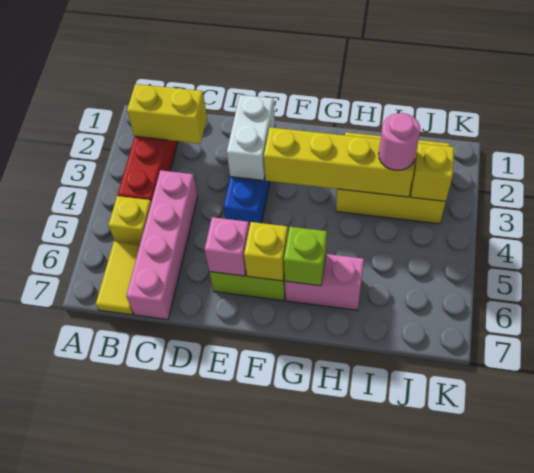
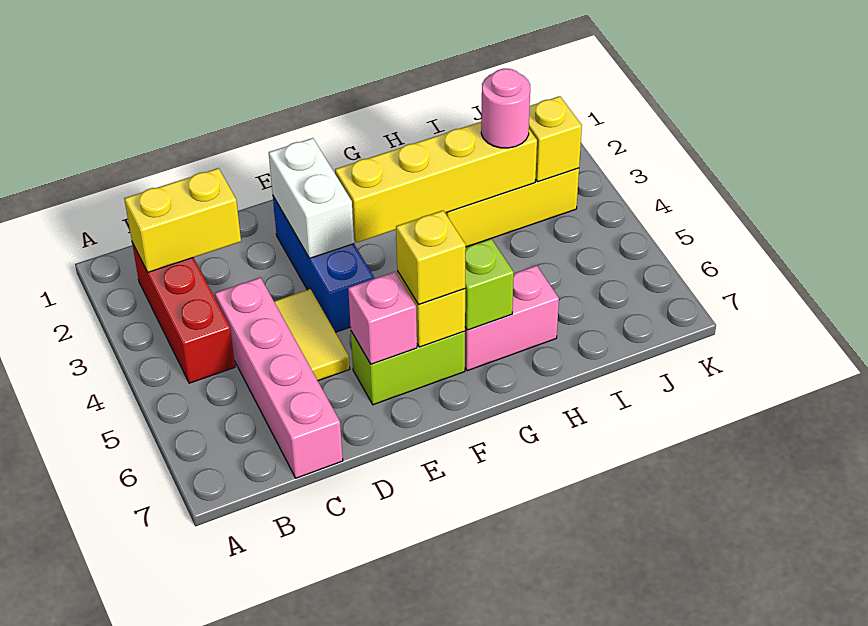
yellow brick B5 level 1 -> yellow brick F6 level 3
yellow tile B6:B7 level 1 -> yellow tile D4:D5 level 1

